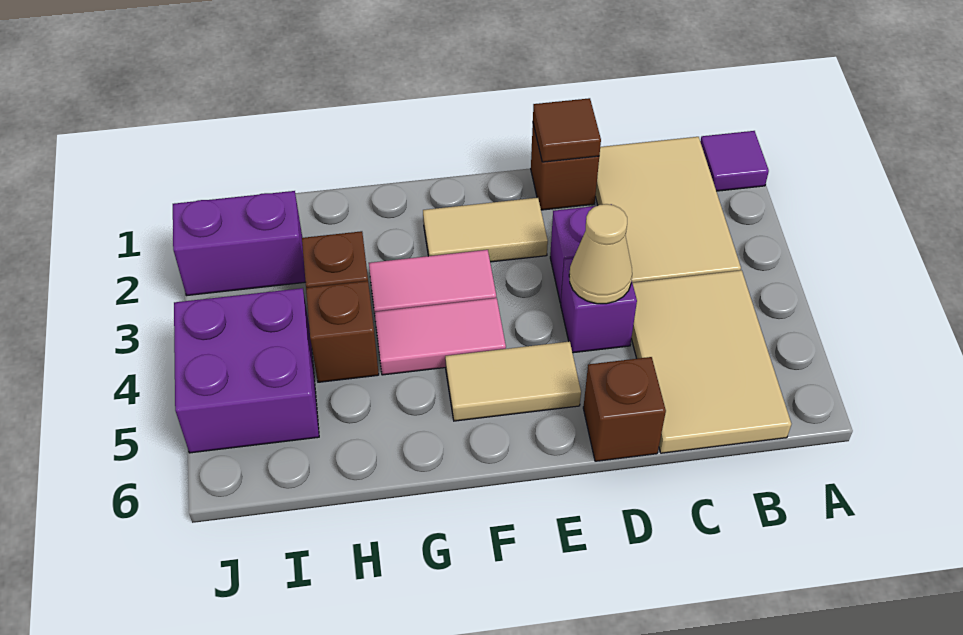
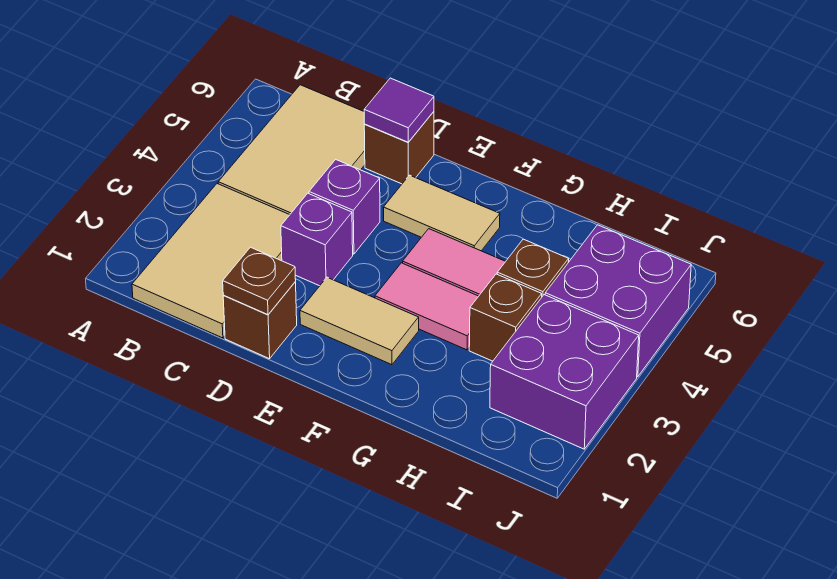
purple tile A1 level 1 -> purple tile D6 level 2
brown tile D1 level 2 -> brown plate D1 level 2
tan cone D4 level 2 -> none
purple brick I2:J2 level 1 -> purple brick I2:J3 level 1

